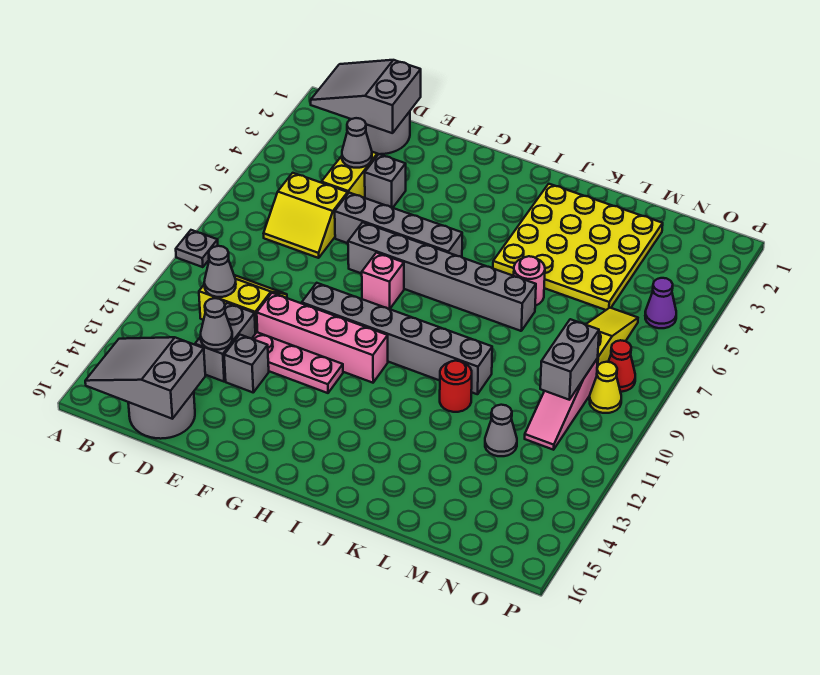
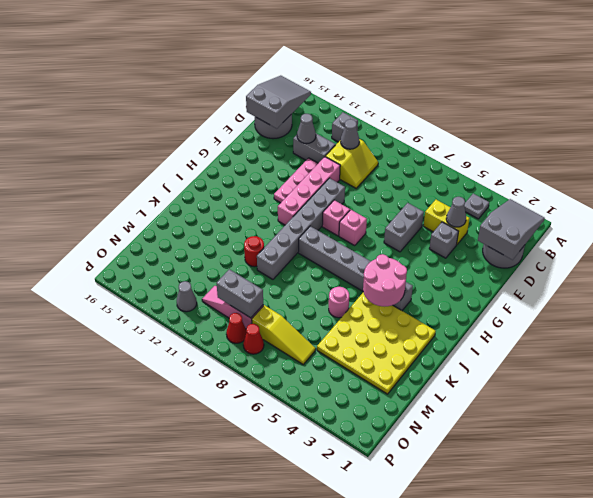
grey plate A9 level 1 -> grey plate B4 level 1
yellow slope C6:D7 level 1 top 6 -> none
grey brick E6:H6 level 1 -> grey brick E6:F6 level 1
grey brick E13 level 1 -> grey brick B12 level 1
grey brick F7:K7 level 1 -> grey brick I4:I9 level 1
none -> pink brick G9 level 1
none -> pink round brick I4:J5 level 2
grey cone M12 level 1 -> grey cone O12 level 1
purple cone O5 level 1 -> none
yellow cone O9 level 1 -> red cone O9 level 1

